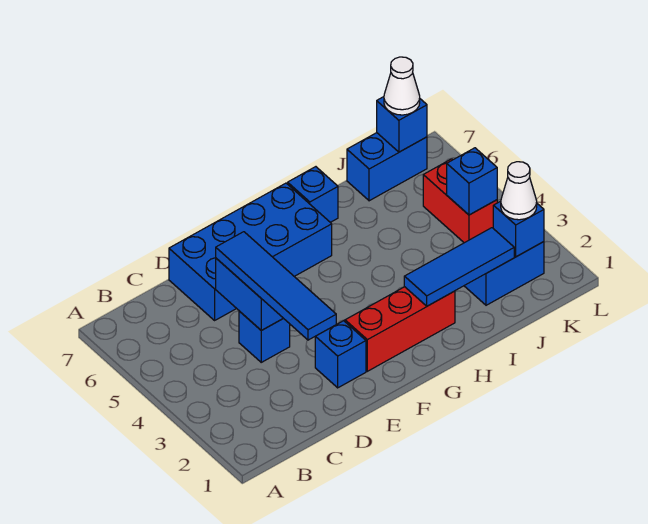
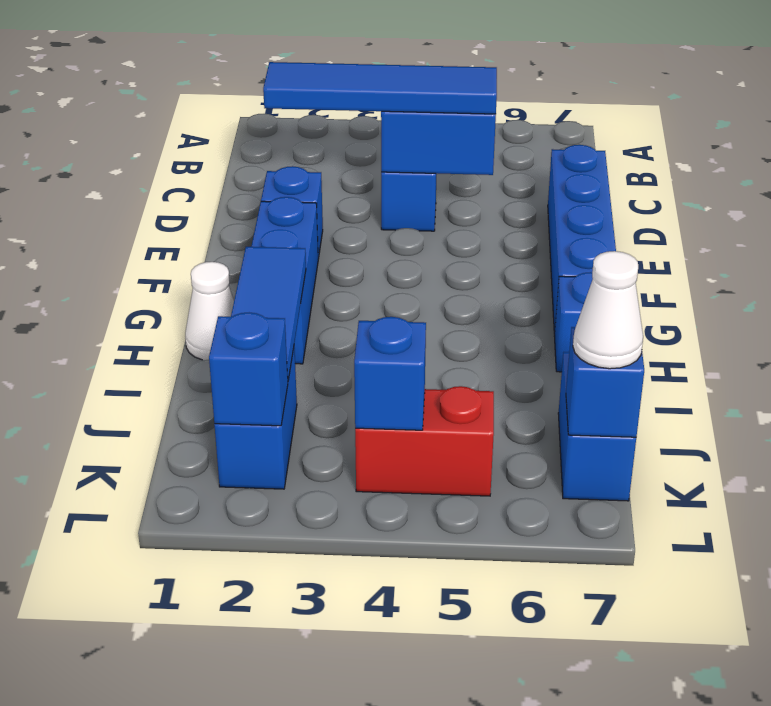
blue brick D6:G7 level 1 -> blue brick D7:G7 level 1
red brick F2:H2 level 1 -> blue brick F2:H2 level 1
white cone K2 level 3 -> white cone H1 level 1

